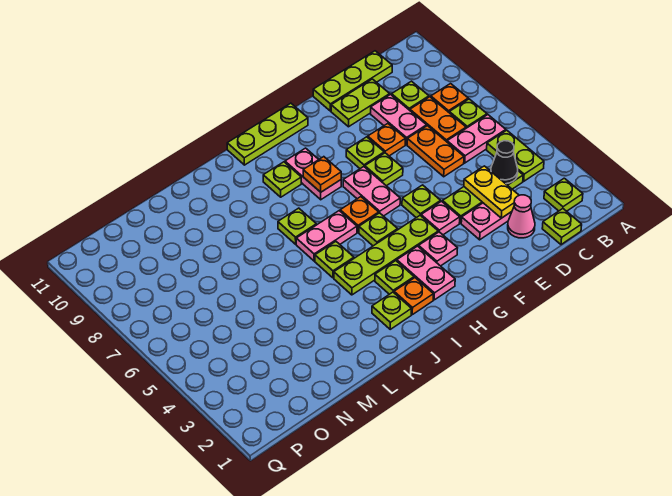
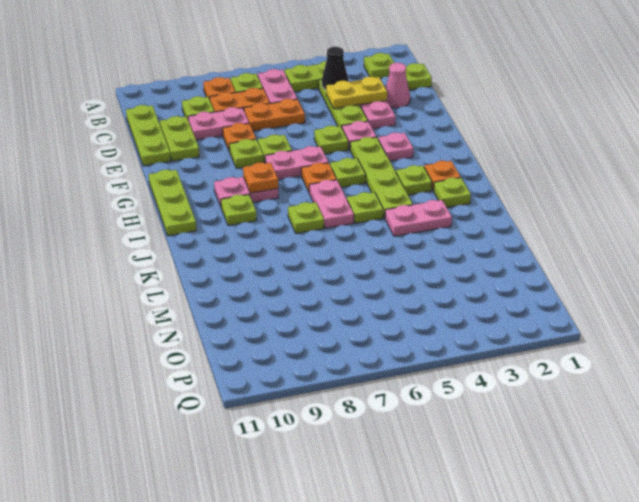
pink plate H2:H3 level 1 -> pink plate K3:K4 level 1

